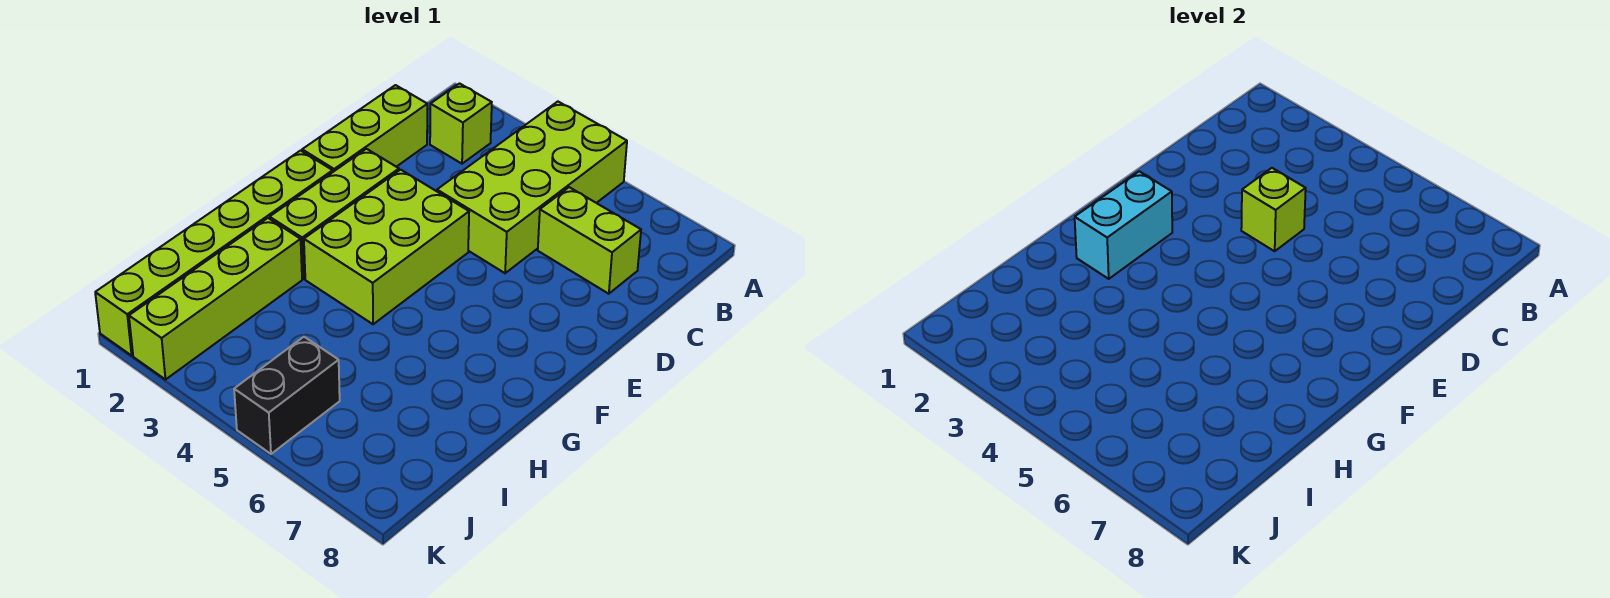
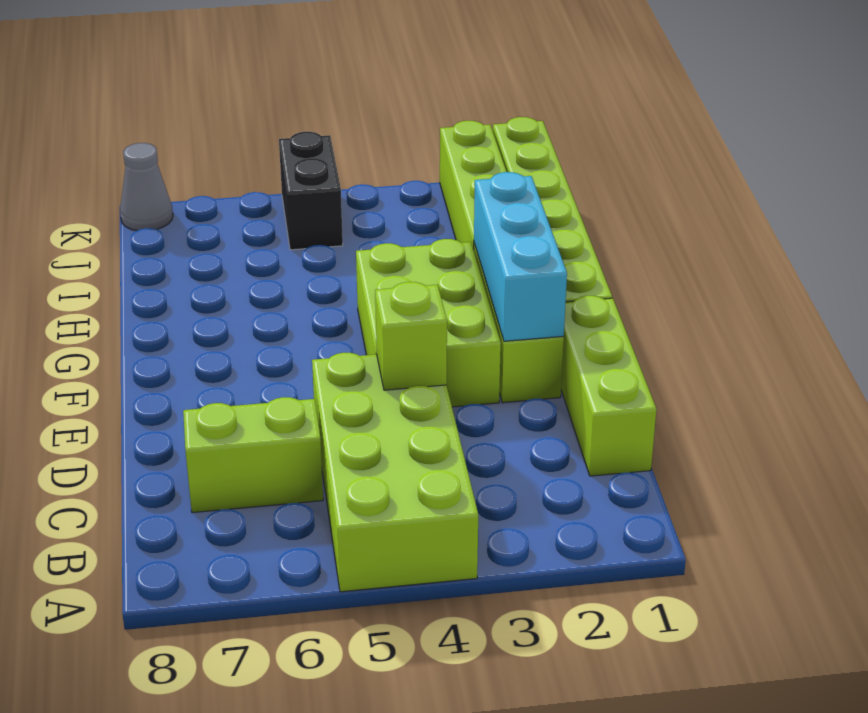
lime brick B2 level 1 -> none
cyan brick F2:G2 level 2 -> cyan brick E2:G2 level 2
none -> grey cone K8 level 1

